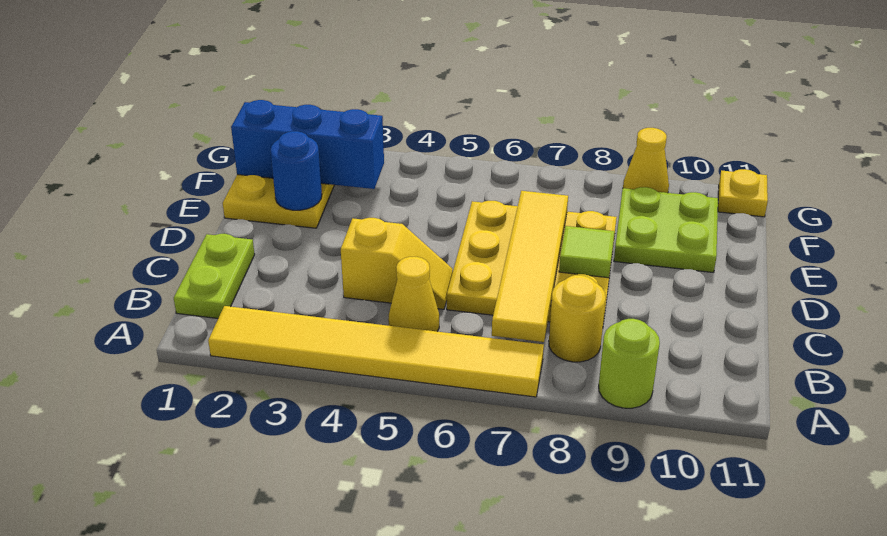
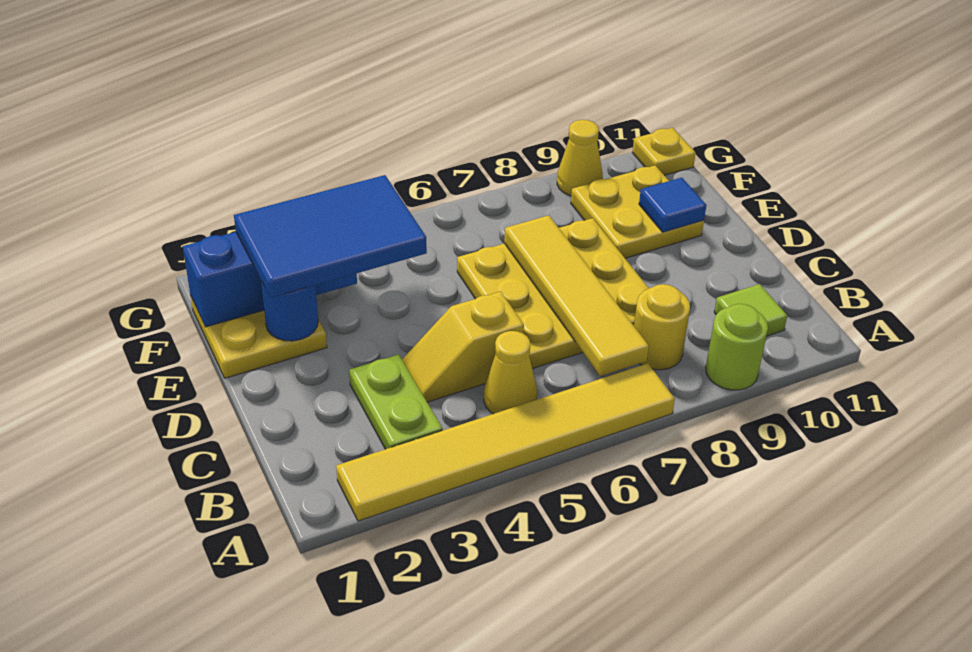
lime plate B1:C1 level 1 -> lime plate B3:C3 level 1
yellow slope C4:C5 level 1 top 4 -> yellow slope C4:C5 level 1 top 5
lime tile D8 level 2 -> lime tile B10 level 1
none -> blue tile E2:F4 level 3
lime plate E9:F10 level 1 -> yellow plate E9:F10 level 1
none -> blue tile E10 level 2

